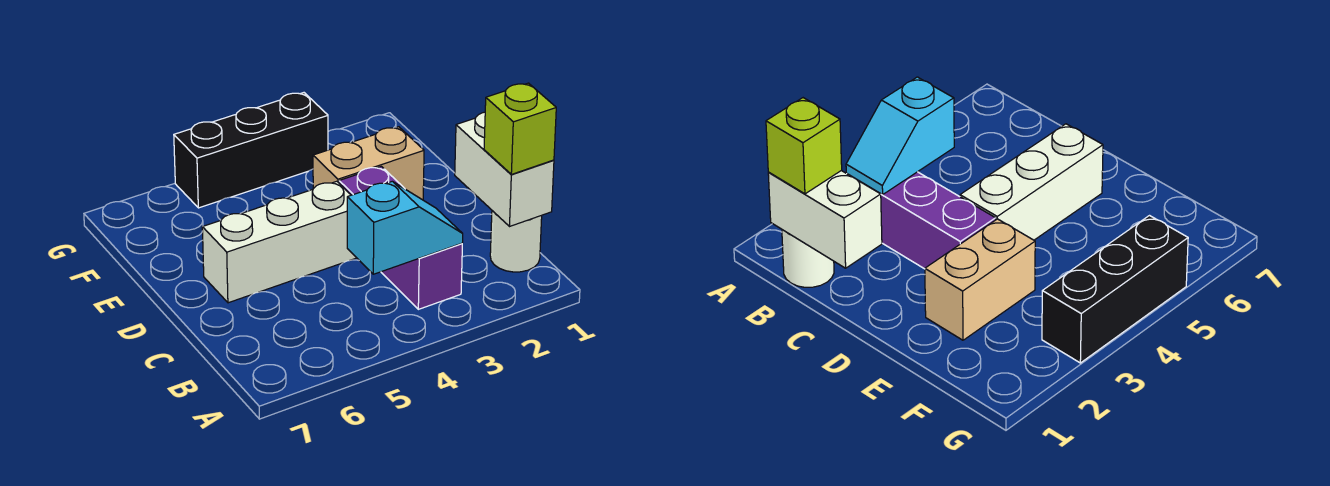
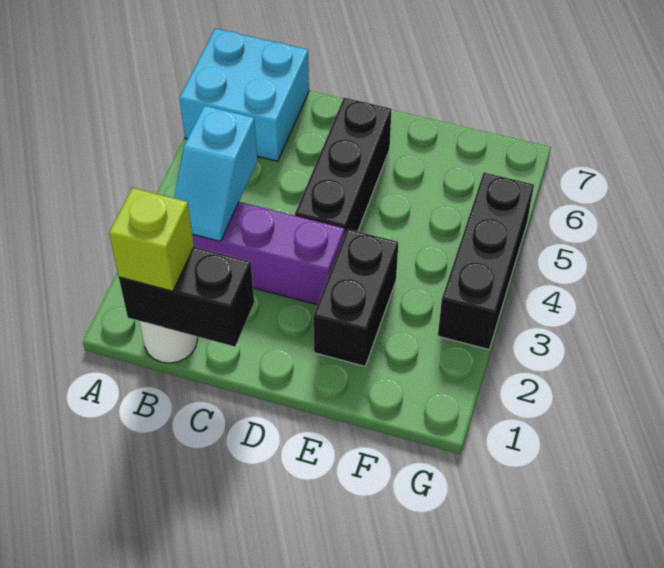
none -> cyan brick A6:B7 level 1
white brick B1:C1 level 2 -> black brick B1:C1 level 2
white brick D4:D6 level 1 -> black brick D4:D6 level 1
tan brick E2:E3 level 1 -> black brick E2:E3 level 1

